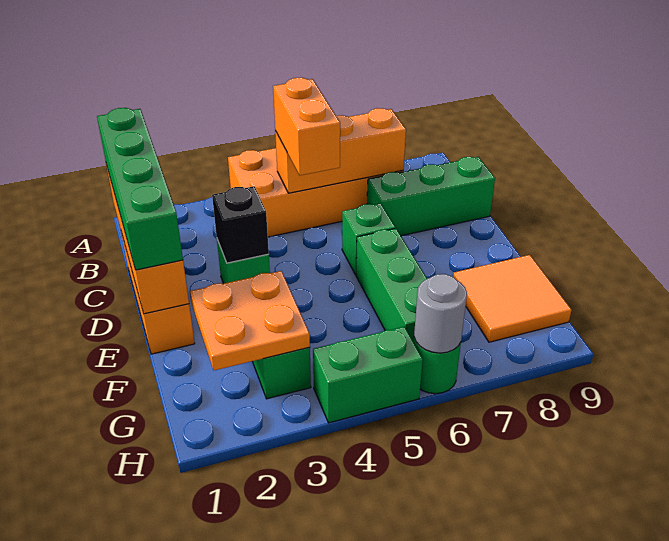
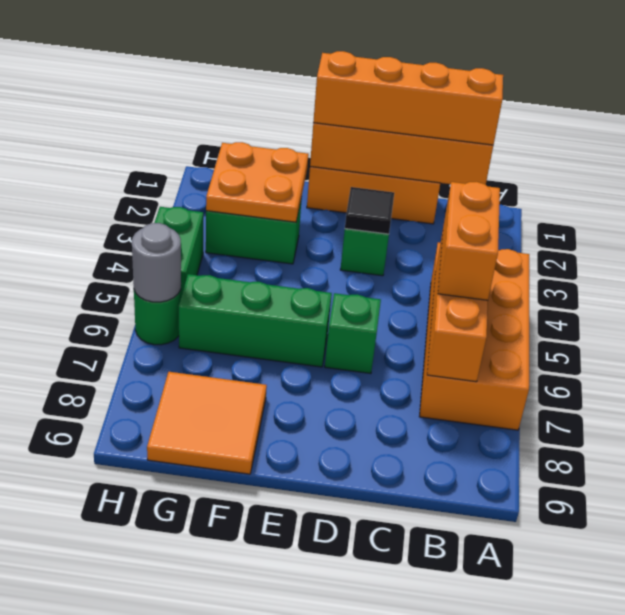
green brick B1:E1 level 3 -> orange brick B1:E1 level 3
orange brick B5:C5 level 3 -> orange brick B5:B6 level 3
green brick C7:C9 level 1 -> none
black brick D3 level 2 -> black tile D3 level 2

